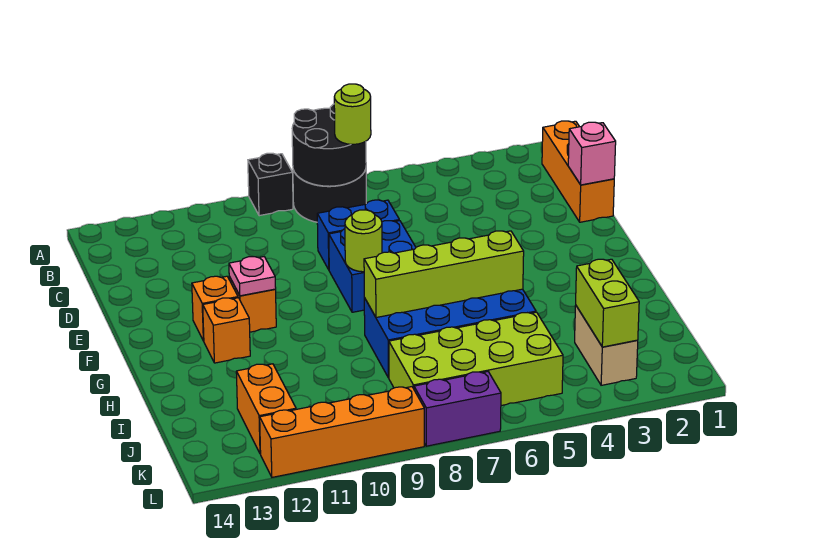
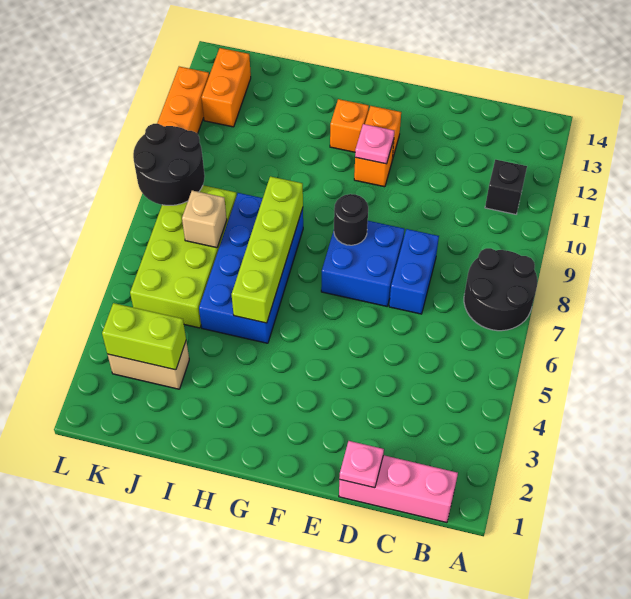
black round brick A7:B8 level 2 -> black round brick K8:L9 level 2
black brick A9 level 1 -> black brick B11 level 1
orange brick B1:D1 level 1 -> pink brick B1:D1 level 1
lime round brick B7 level 3 -> none
pink brick D1 level 2 -> pink plate D1 level 2
lime round brick F8 level 2 -> black round brick F8 level 2
none -> tan brick J7 level 2
orange brick J12:K12 level 1 -> orange brick K12:K13 level 1
purple brick L7:L8 level 1 -> none

